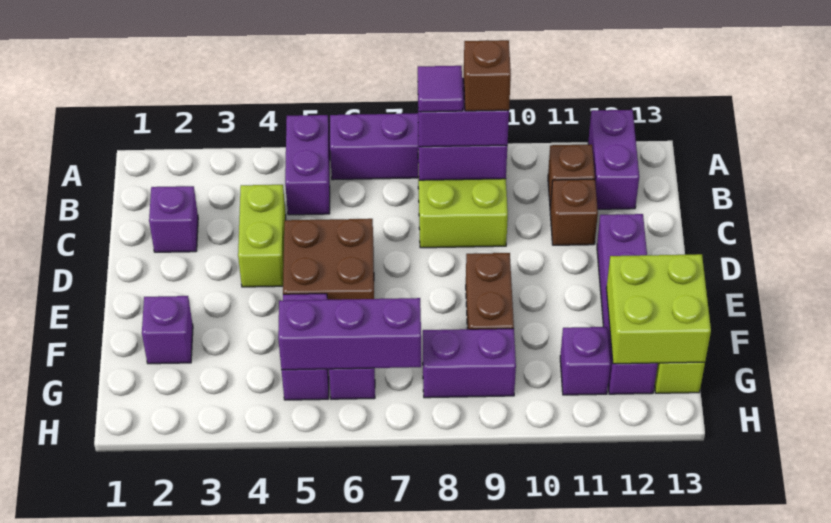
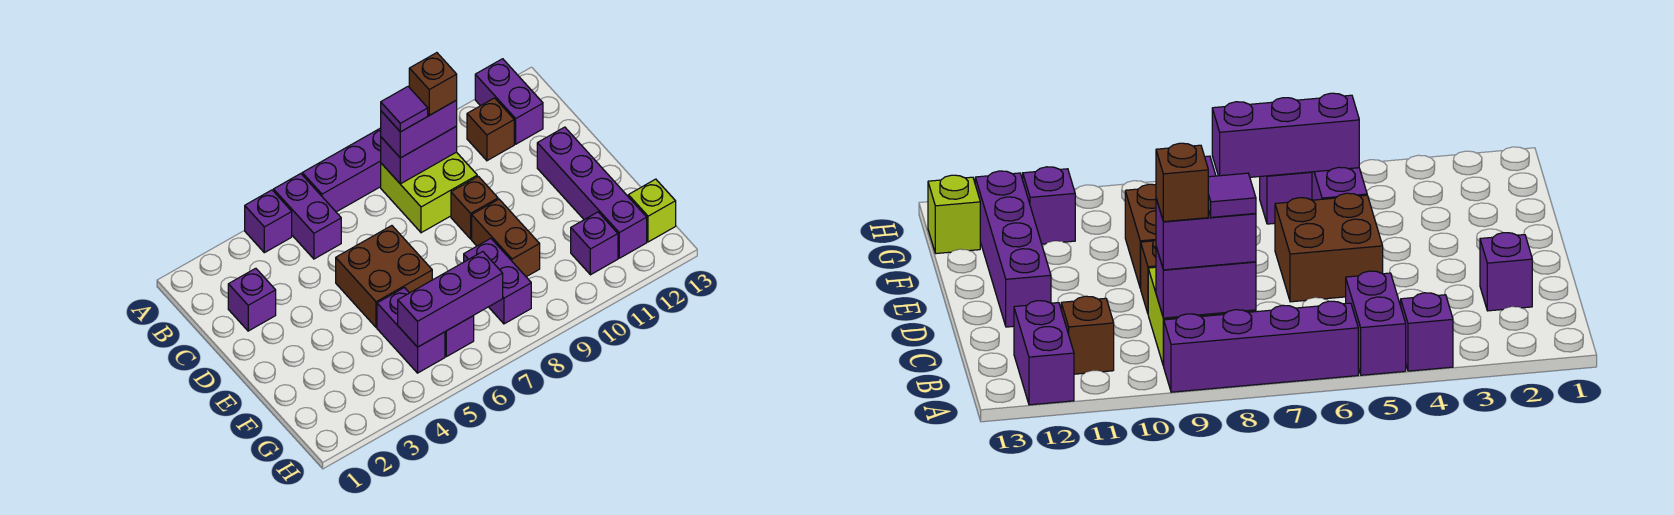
lime brick C4:D4 level 1 -> none
brown brick C11 level 1 -> brown brick D9 level 1
purple brick F2 level 1 -> purple brick A4 level 1
lime brick F12:G13 level 2 -> none
purple brick G8:G9 level 1 -> purple brick F8:G8 level 1

